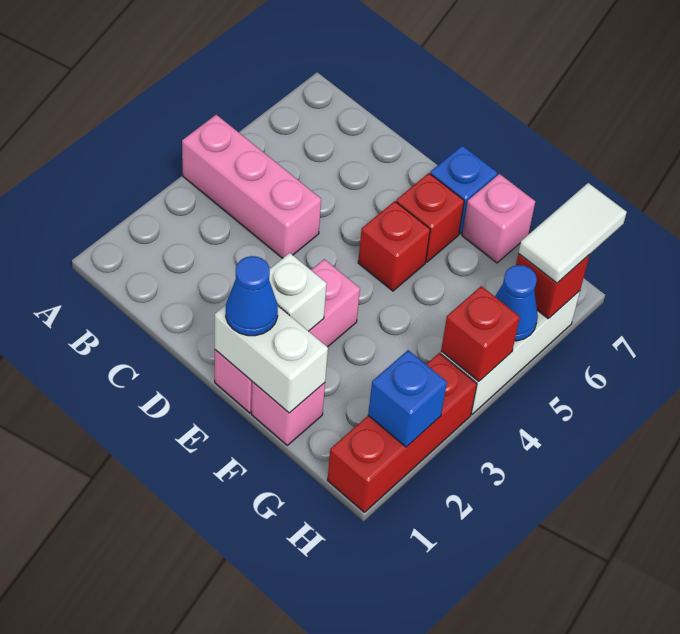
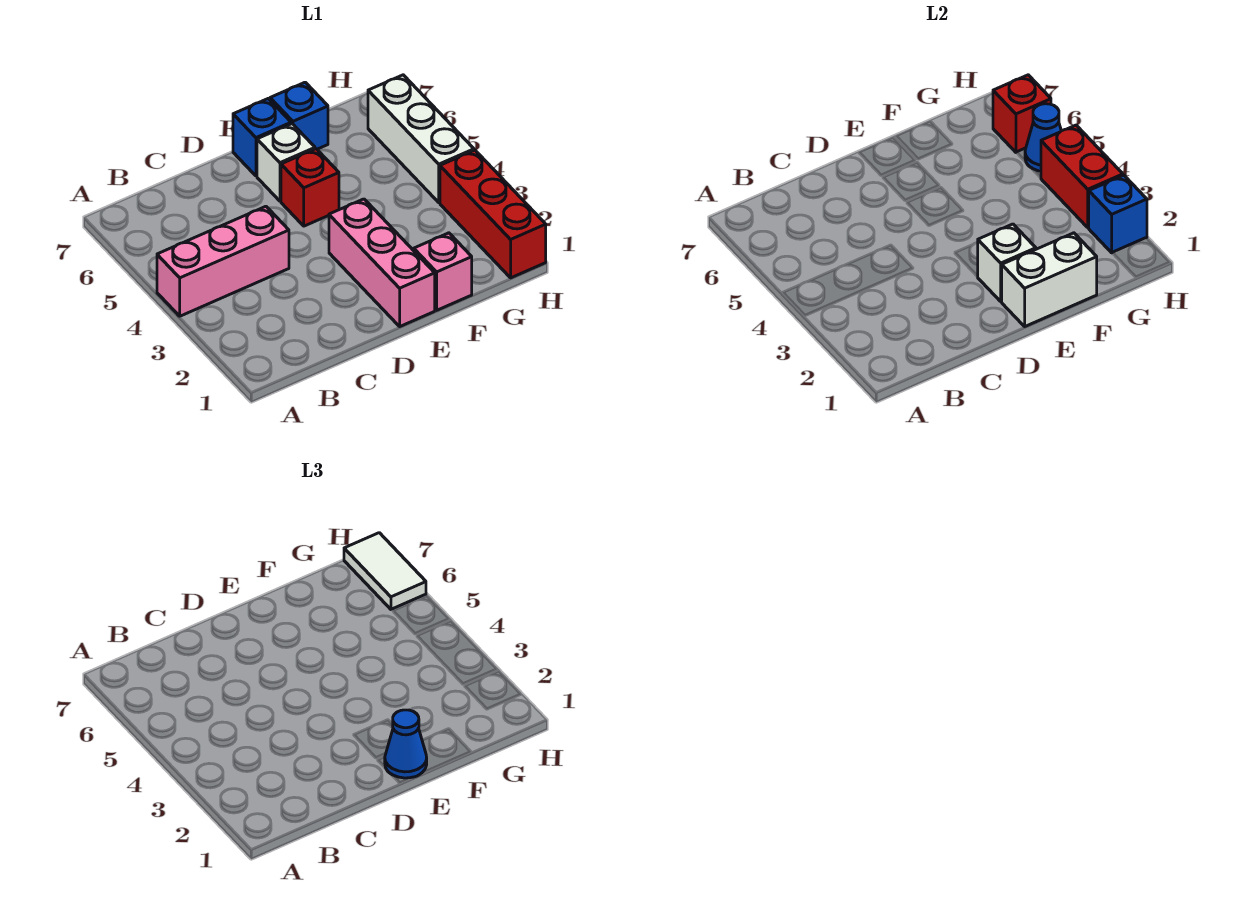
red brick E6 level 1 -> white brick E6 level 1
pink brick F7 level 1 -> blue brick F7 level 1
red brick H4 level 2 -> red brick H3:H4 level 2

